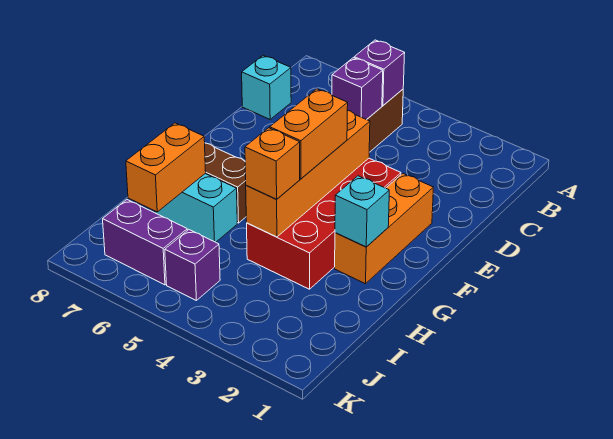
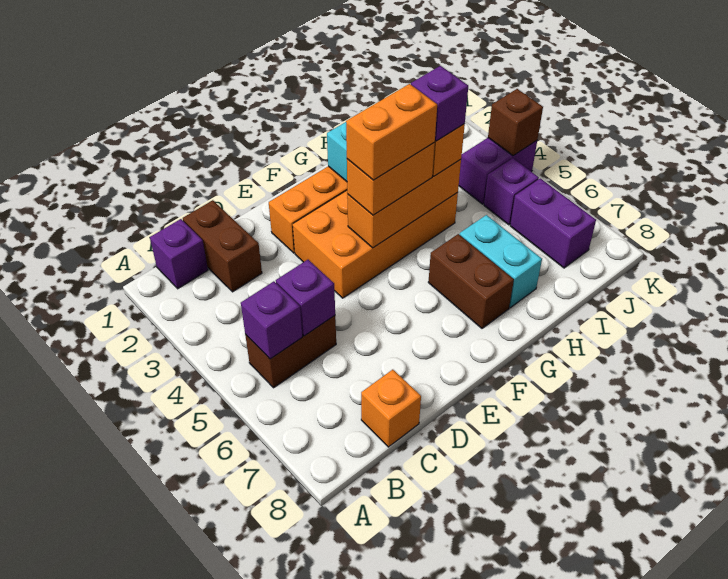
none -> purple brick B1 level 1
none -> brown brick C1:C2 level 1
cyan brick C8 level 1 -> orange brick C8 level 1
red brick E3:H4 level 1 -> orange brick E3:H4 level 1
orange brick E4:H4 level 2 -> orange brick F4:H4 level 2
none -> purple brick H4 level 4
orange brick H7:I7 level 2 -> orange brick F4:G4 level 4
none -> purple brick J4:K4 level 1
none -> brown brick K4 level 2

